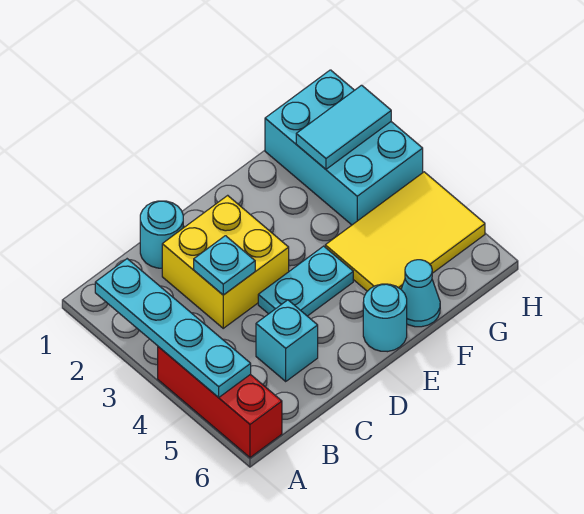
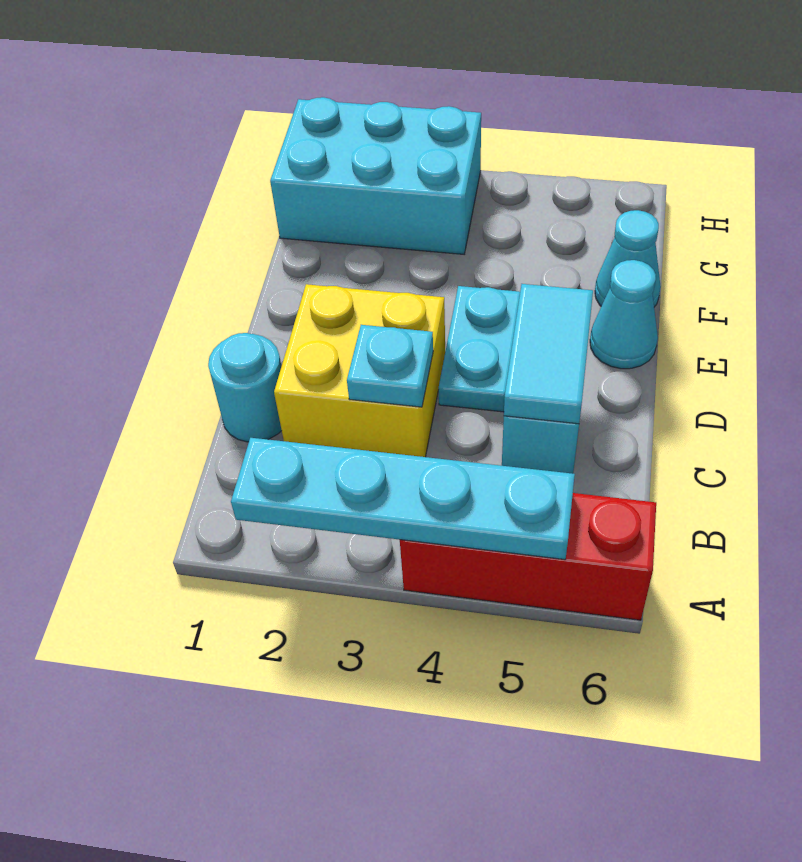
cyan round brick E6 level 1 -> cyan cone E6 level 1
yellow tile F4:H5 level 1 -> none
cyan tile G2:H2 level 2 -> cyan tile C5:D5 level 2

